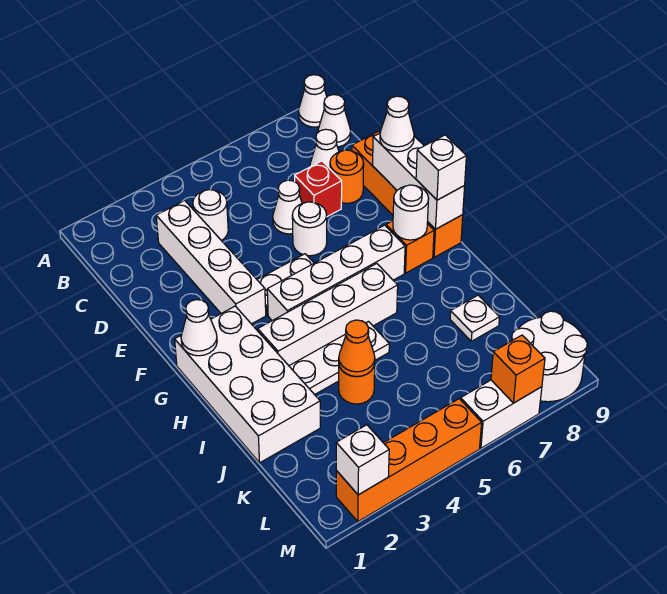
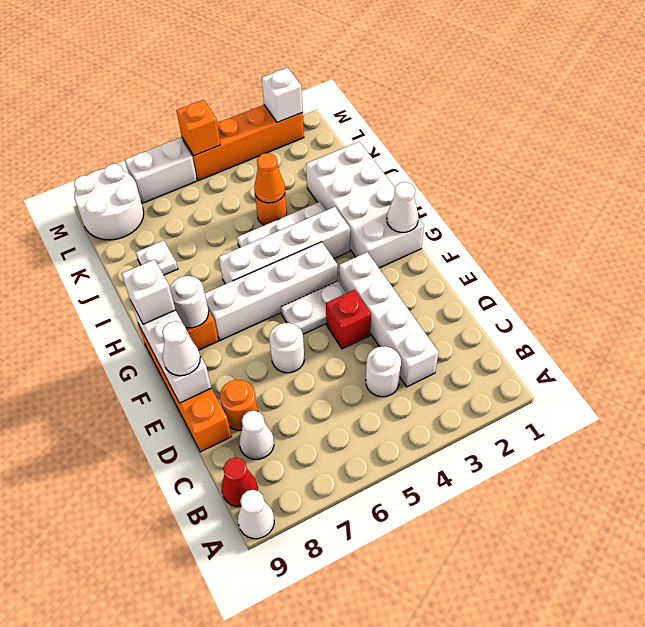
white cone B9 level 1 -> red cone B9 level 1
white cone D6 level 1 -> none
red brick D7 level 1 -> red brick E4 level 1
orange brick M7 level 2 -> orange brick M5 level 2

